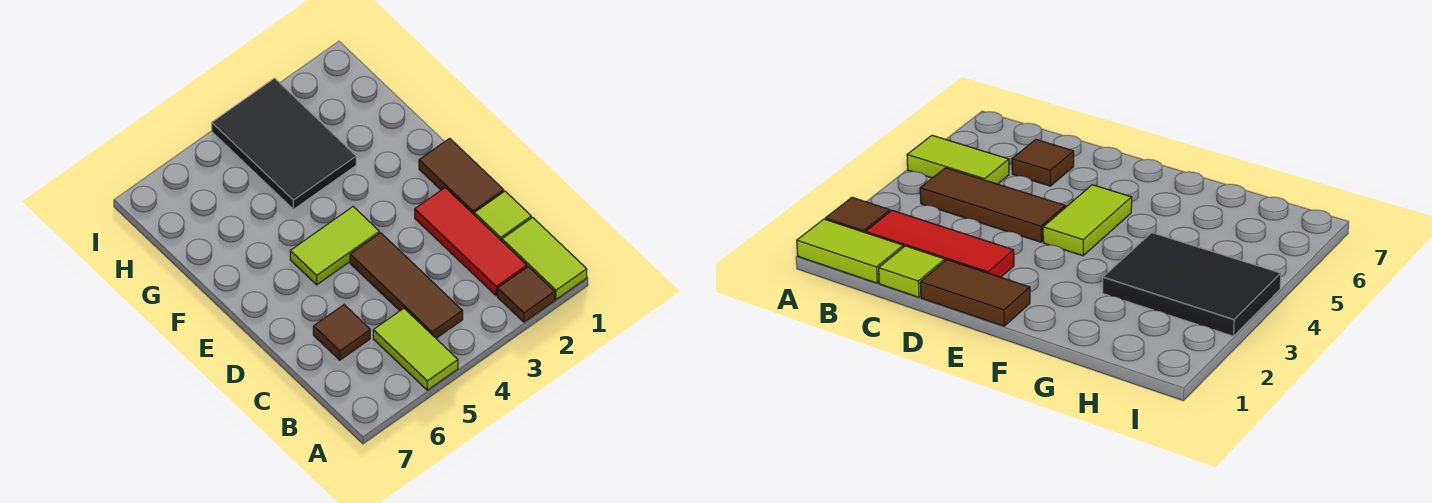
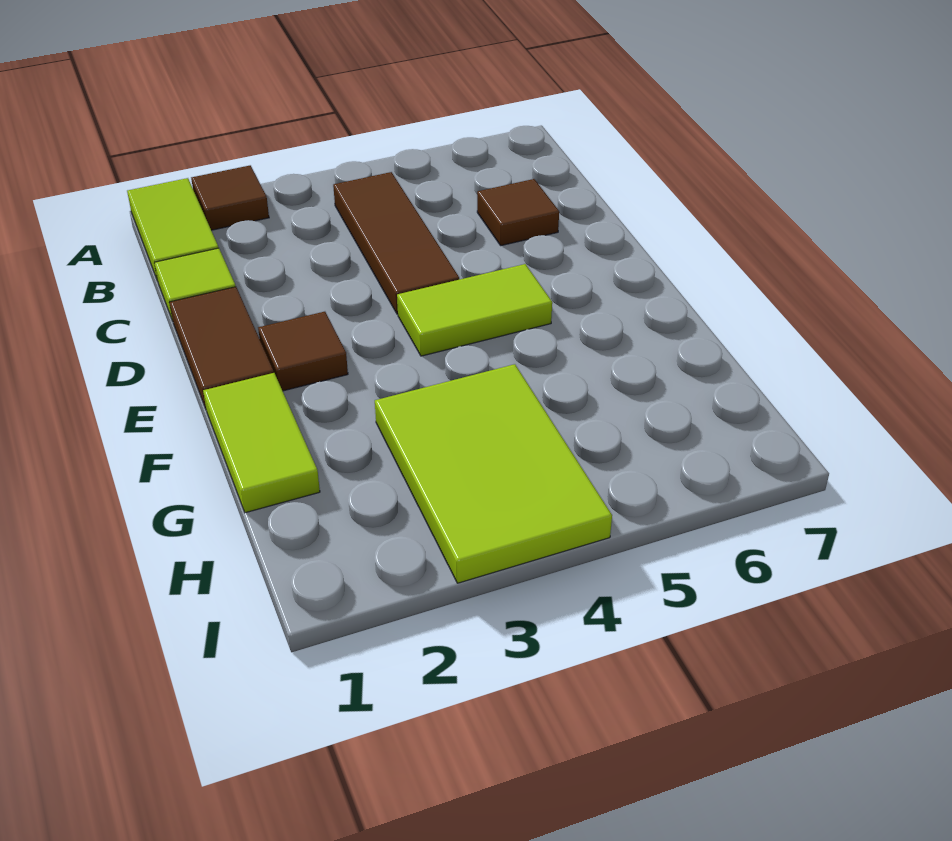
lime tile A5:B5 level 1 -> lime tile F1:G1 level 1
red tile B2:D2 level 1 -> none
none -> brown tile E2 level 1
black tile G3:I4 level 1 -> lime tile G3:I4 level 1

